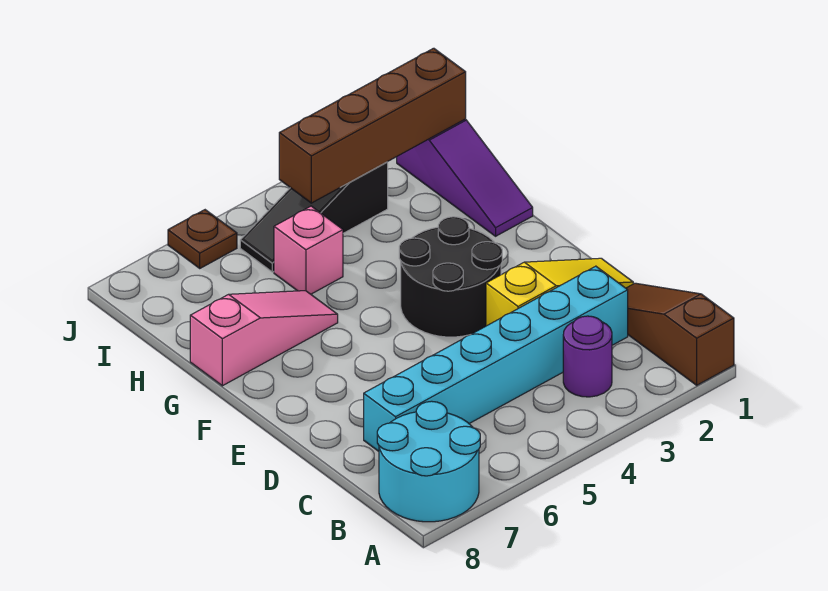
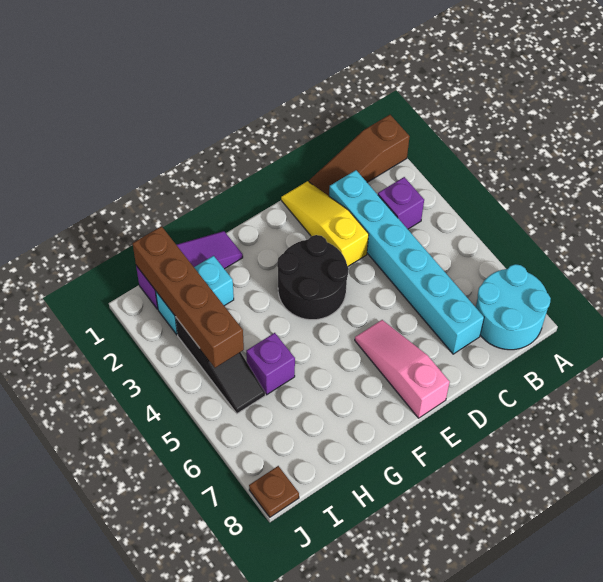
purple round brick B3 level 1 -> purple brick B3 level 1
pink slope G6:G8 level 1 top 8 -> pink slope E6:E8 level 1 top 8
none -> cyan brick H2:I2 level 1
pink brick H5 level 1 -> purple brick H5 level 1
brown plate J6 level 1 -> brown plate J8 level 1

